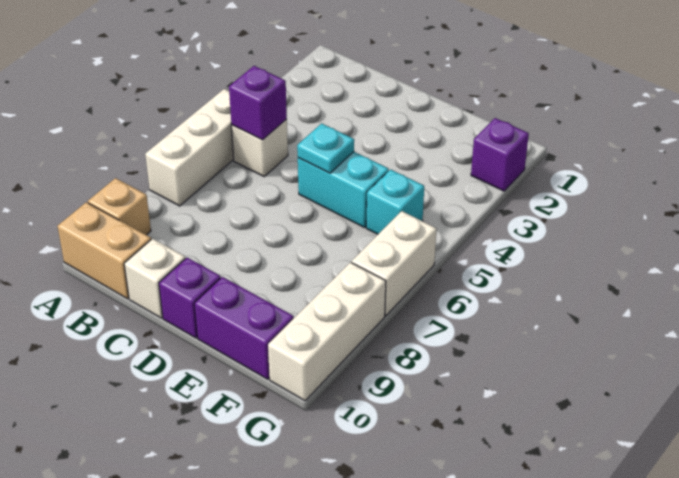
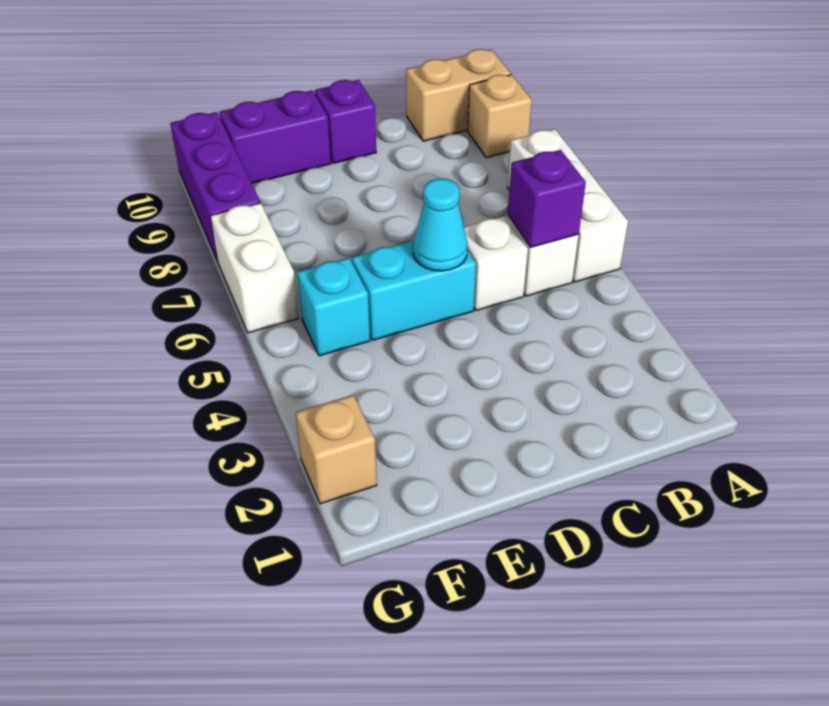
white brick C10 level 1 -> white brick C5 level 1
cyan plate D5 level 2 -> cyan cone D5 level 2
purple brick G2 level 1 -> tan brick G2 level 1
white brick G8:G10 level 1 -> purple brick G8:G10 level 1

